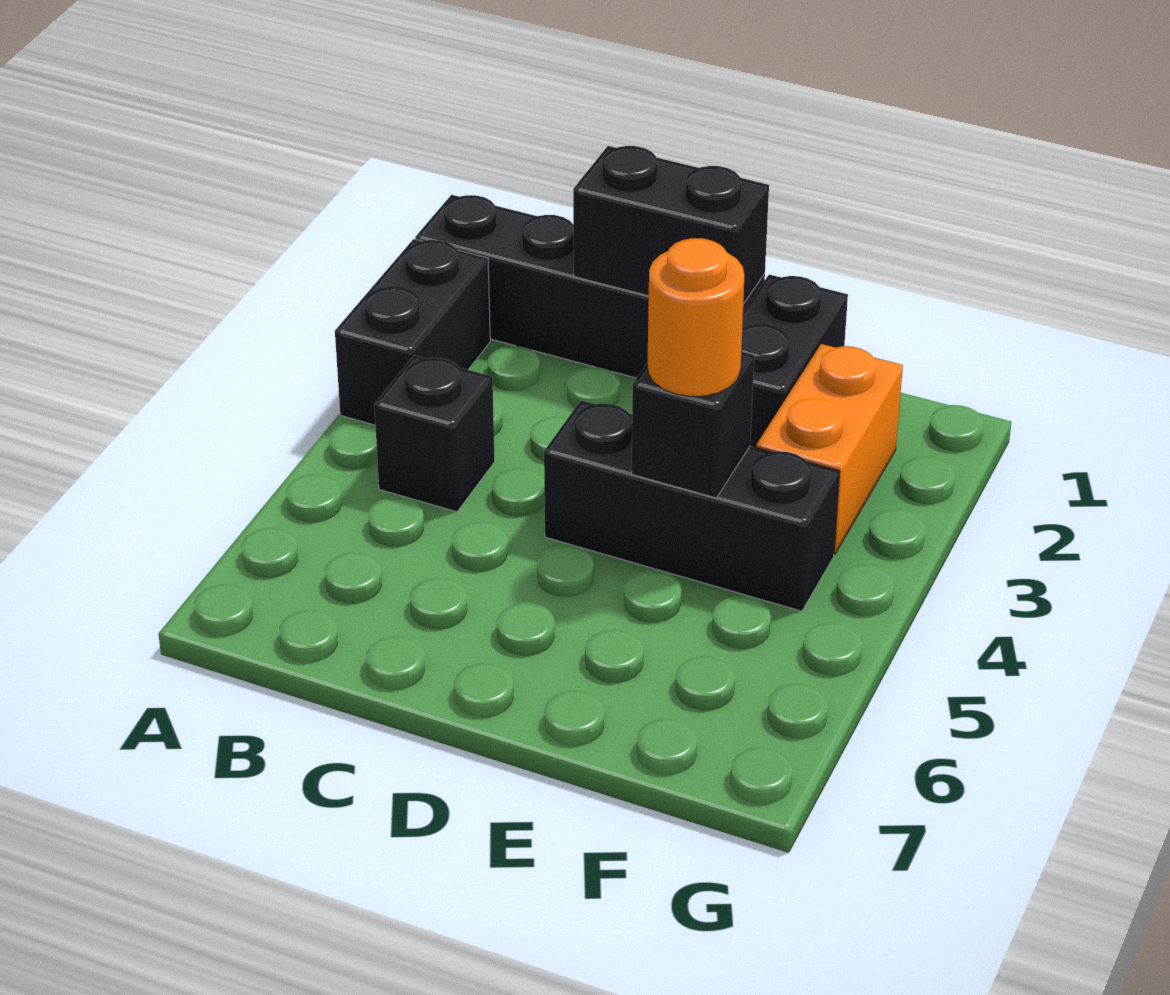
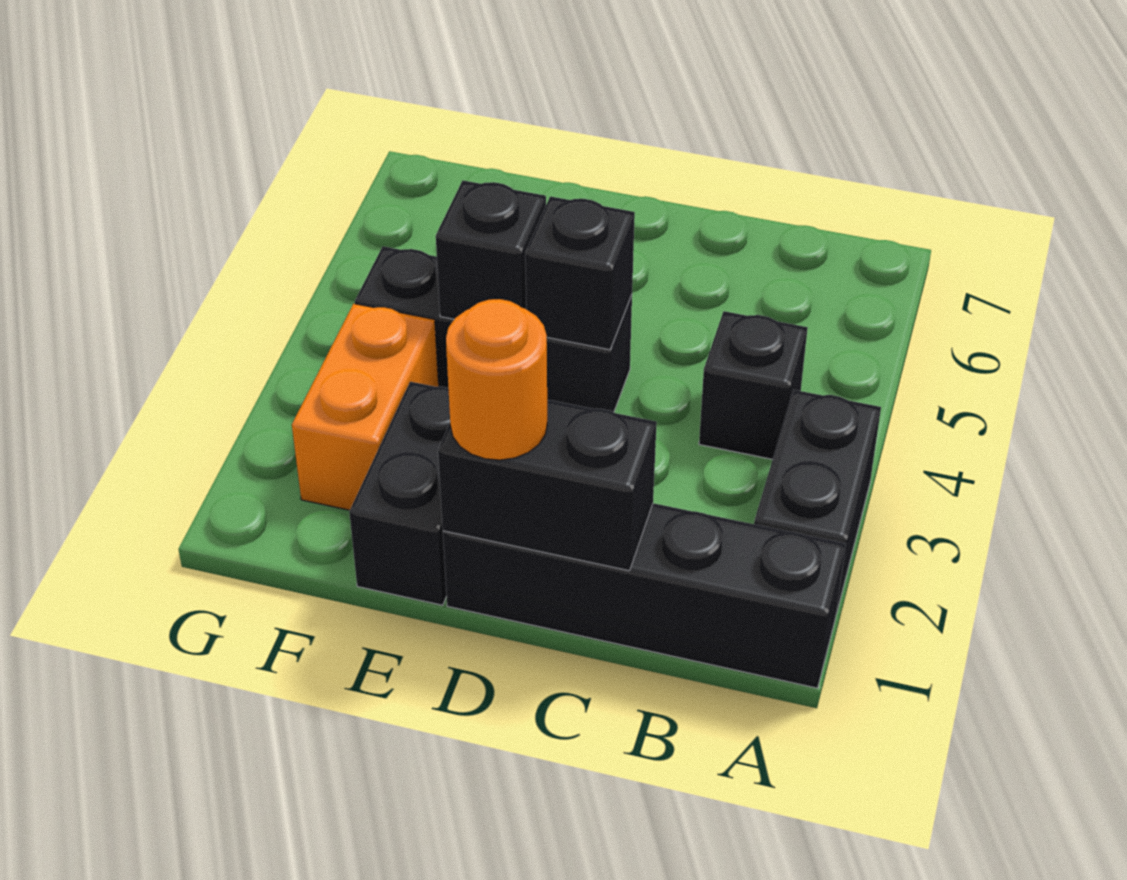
none -> black brick D4 level 2
orange round brick E4 level 3 -> orange round brick D1 level 3

